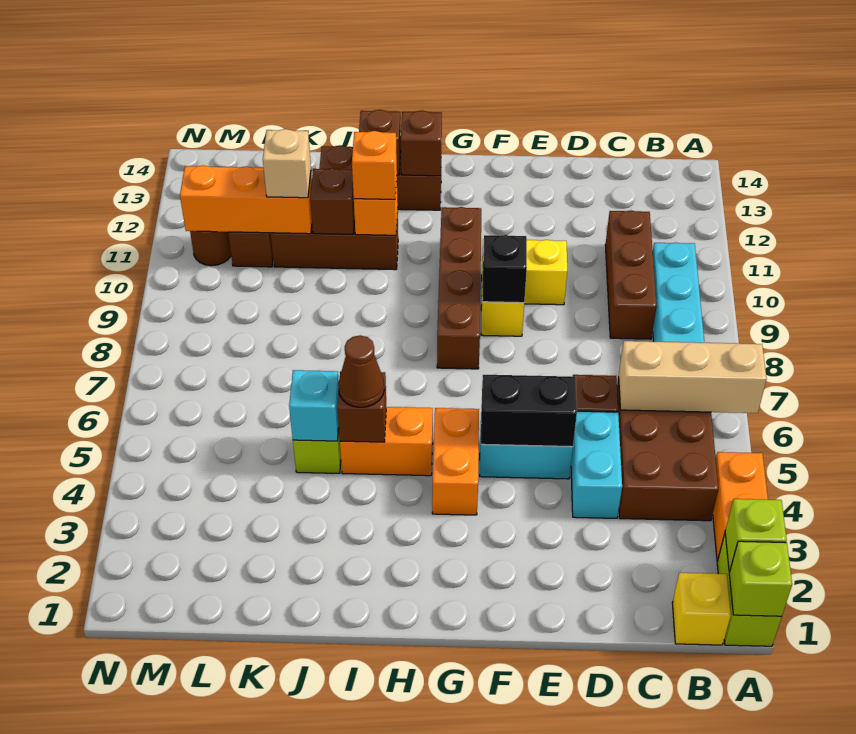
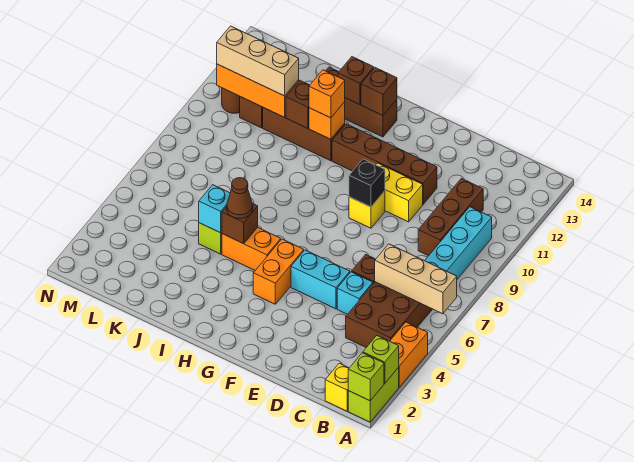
cyan brick D4:D5 level 1 -> cyan brick D5 level 1
black brick E5:F5 level 2 -> none
brown brick G8:G11 level 1 -> brown brick E11:H11 level 1
tan brick K11 level 3 -> tan brick K11:M11 level 3

